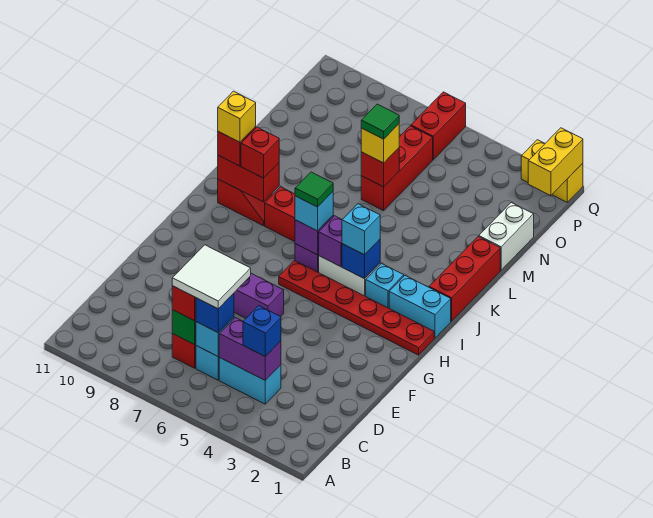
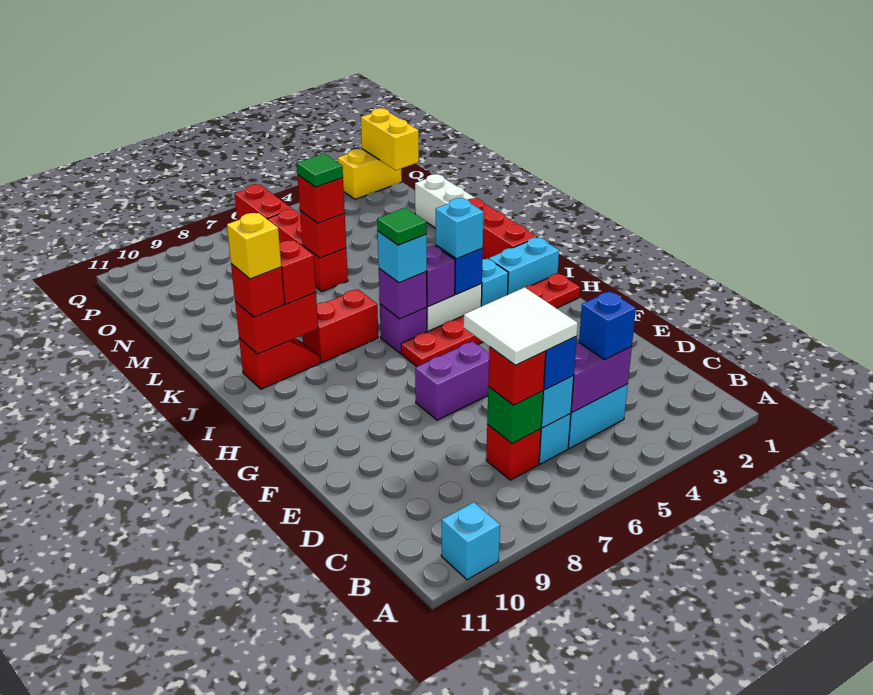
none -> cyan brick A10 level 1
yellow brick M6 level 3 -> red brick M6 level 3

